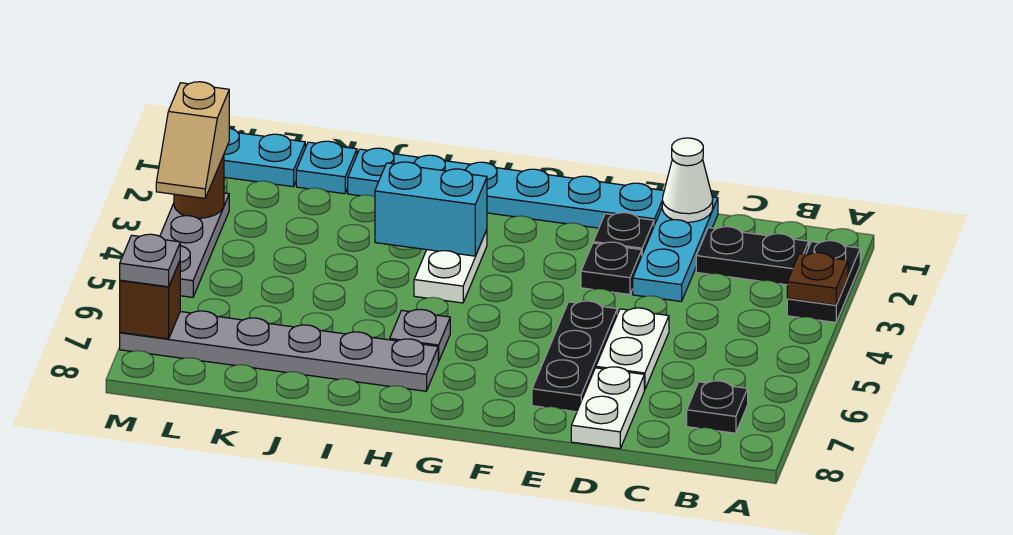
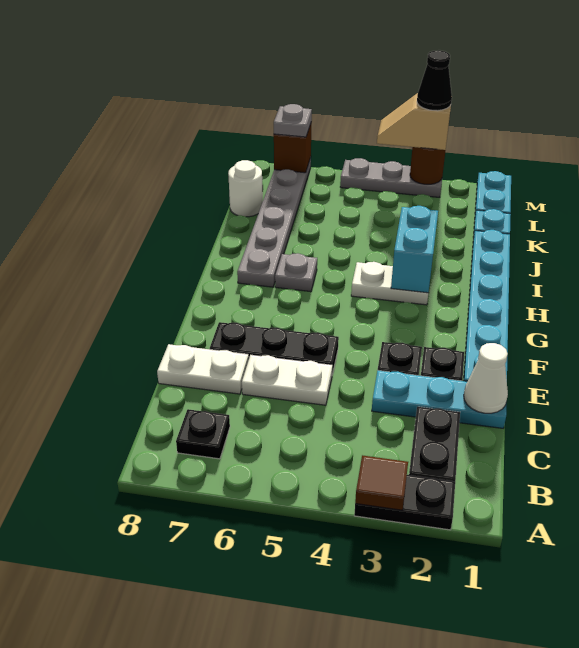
brown plate A3 level 2 -> brown tile A3 level 2
none -> white round brick K8 level 1
none -> black cone M3 level 4

